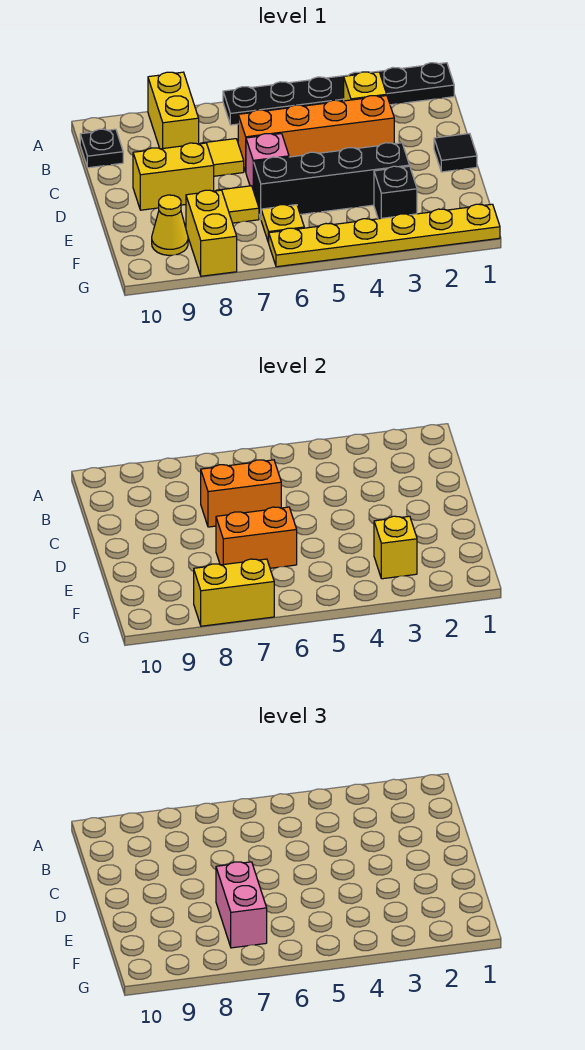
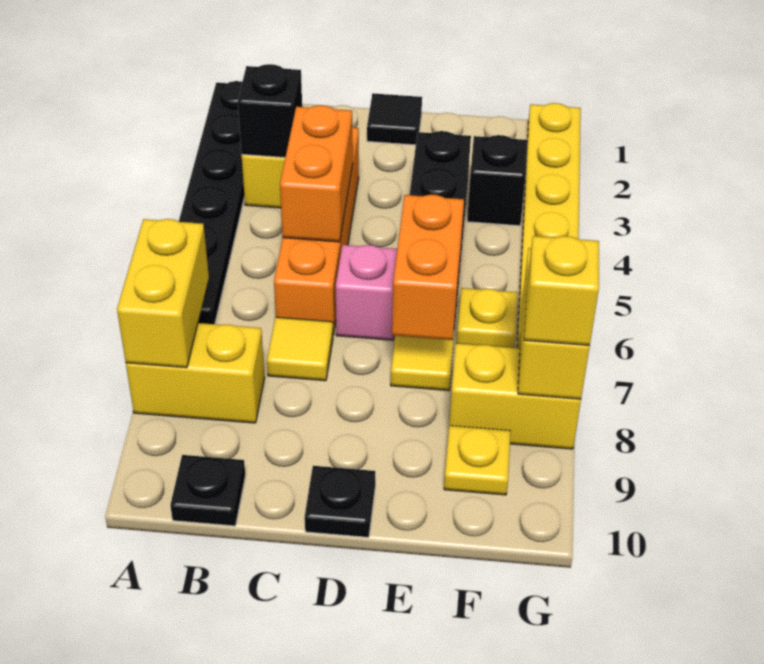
none -> black brick B3 level 2
orange brick C6:C7 level 2 -> orange brick C4:C5 level 2
yellow brick D8:D9 level 1 -> yellow brick A7:A8 level 2
none -> black plate D10 level 1
pink brick E7:F7 level 3 -> none
yellow brick F3 level 2 -> yellow brick G8 level 3
yellow cone F9 level 1 -> yellow plate F9 level 1

